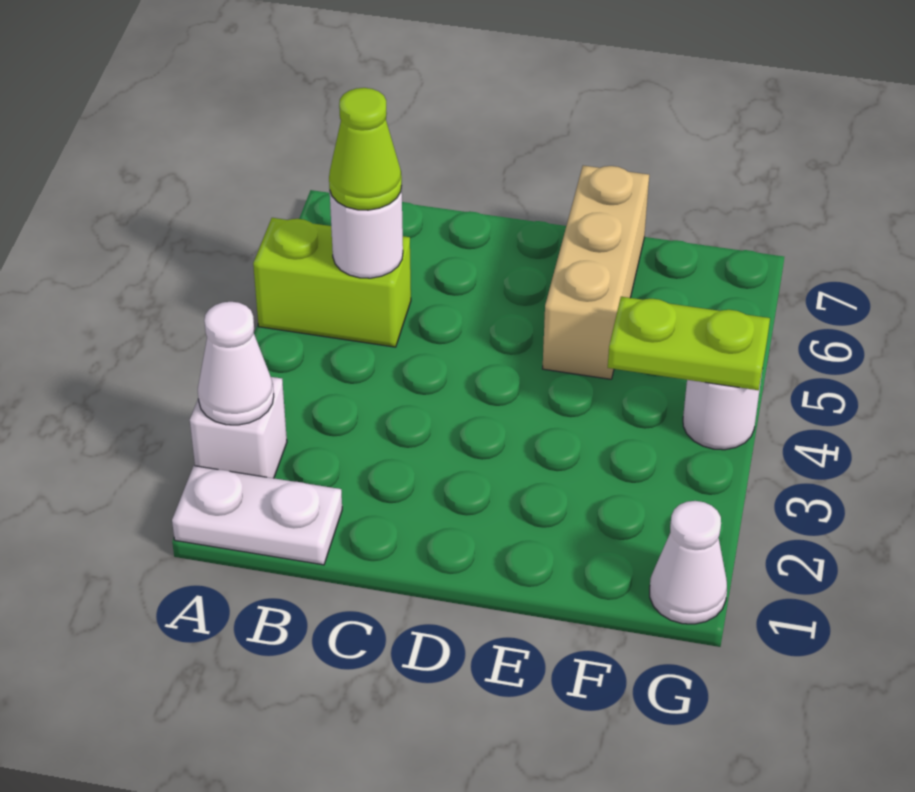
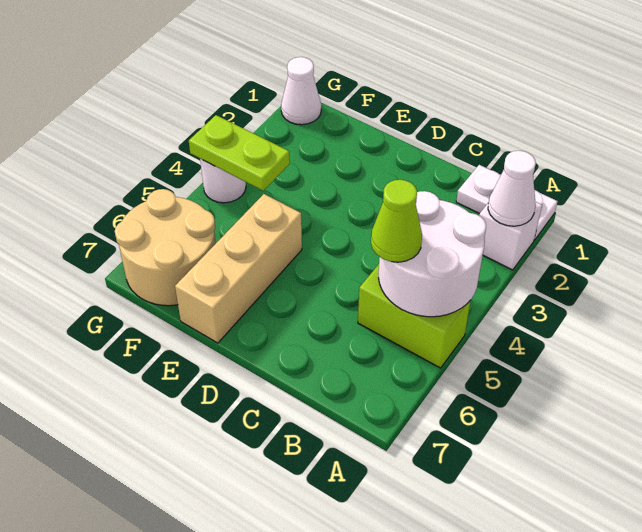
white round brick B5 level 2 -> white round brick A4:B5 level 2
none -> tan round brick F6:G7 level 1

